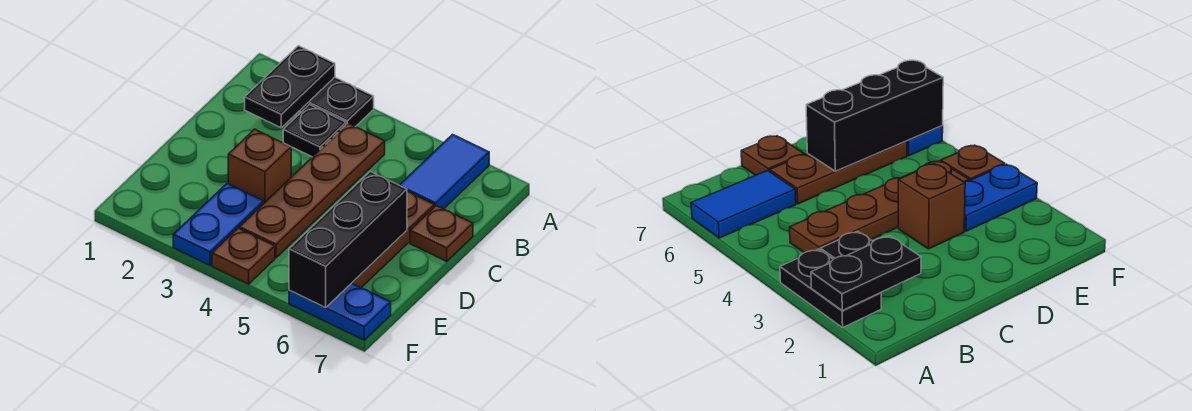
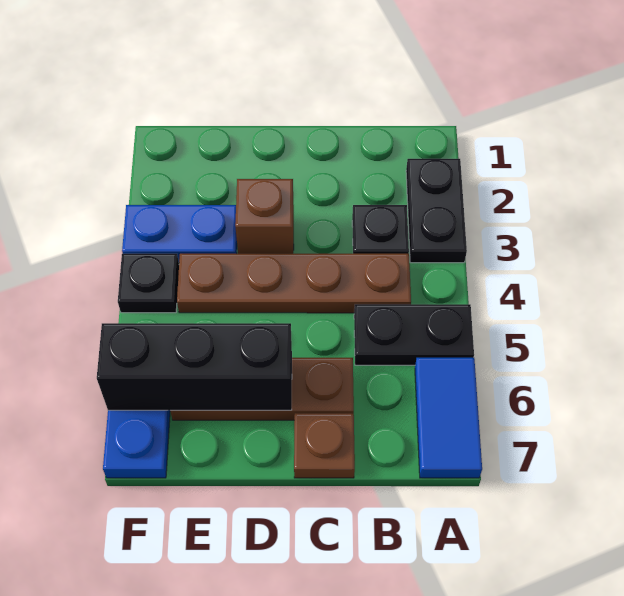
black plate A2:B2 level 2 -> black plate A5:B5 level 1
blue tile A6:B6 level 1 -> blue tile A6:A7 level 1
brown plate F4 level 1 -> black plate F4 level 1

